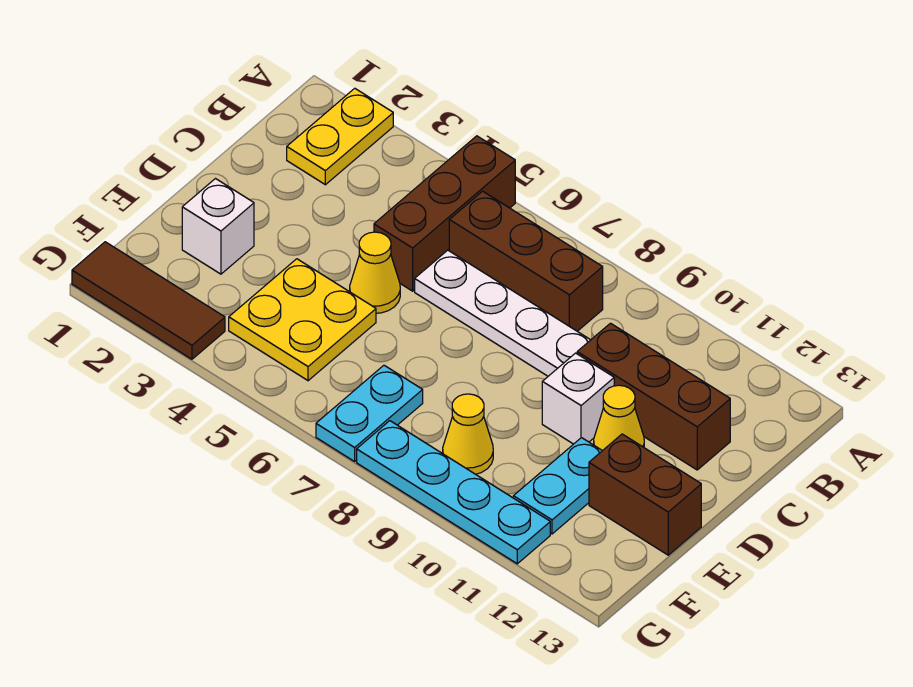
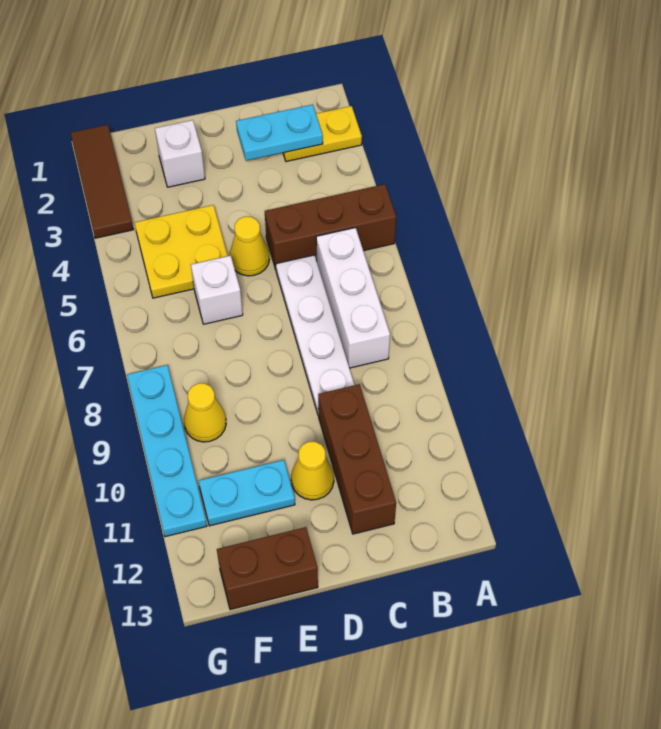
brown brick B6:B8 level 1 -> white brick B6:B8 level 1
white brick D10 level 1 -> white brick E6 level 1
brown brick E12:E13 level 1 -> brown brick E13:F13 level 1
cyan plate F7:G7 level 1 -> cyan plate B2:C2 level 2

